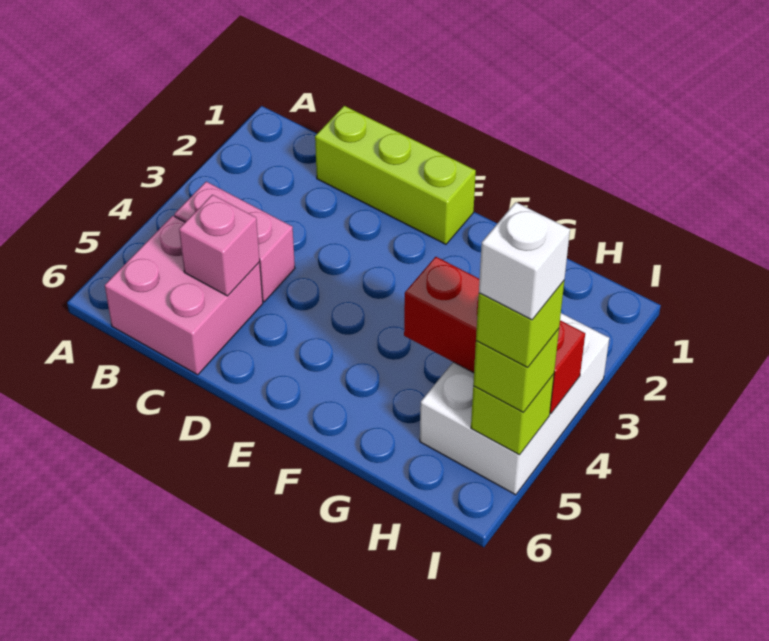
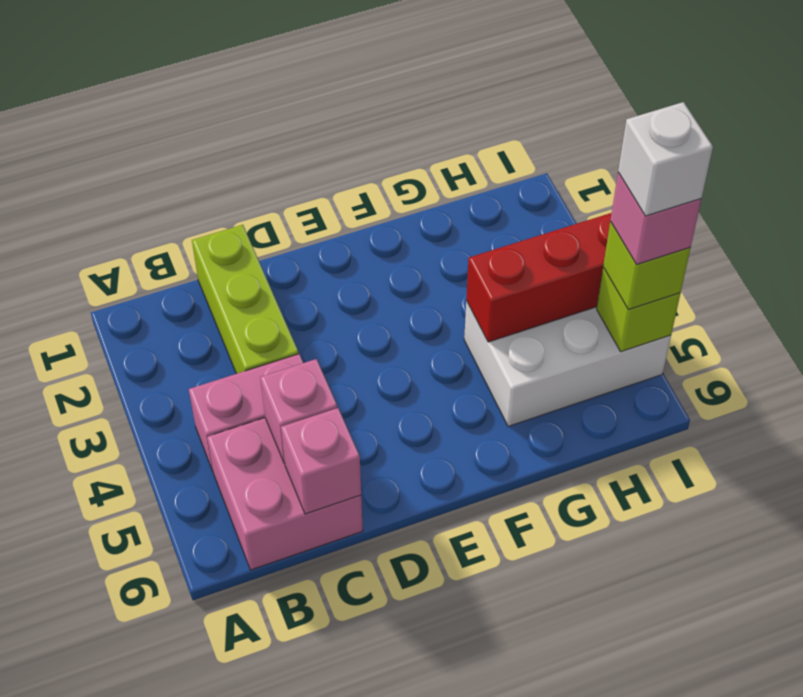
lime brick C1:E1 level 1 -> lime brick C1:C3 level 1
none -> pink brick C6 level 2
white brick H3:I5 level 1 -> white brick G4:I5 level 1
lime brick I5 level 4 -> pink brick I5 level 4

